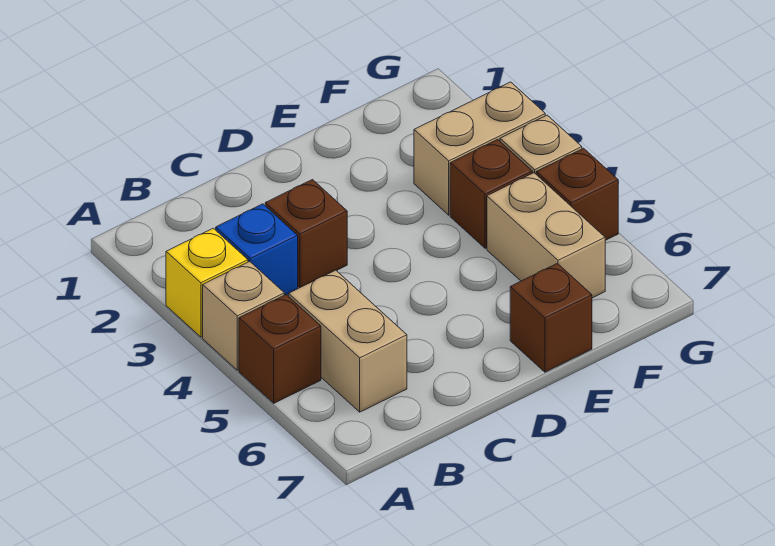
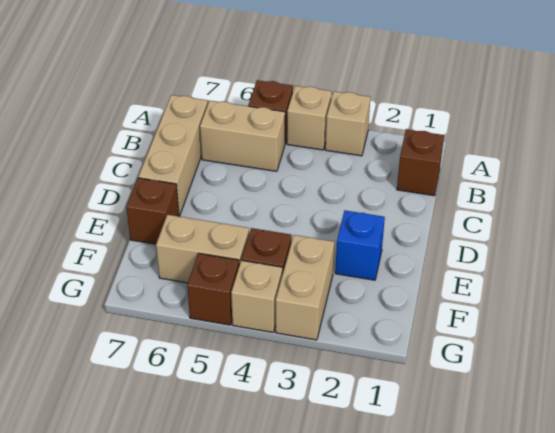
yellow brick A3 level 1 -> tan brick A3 level 1
blue brick B3 level 1 -> blue brick E2 level 1
none -> tan brick B7:D7 level 1
brown brick C3 level 1 -> brown brick B1 level 1

